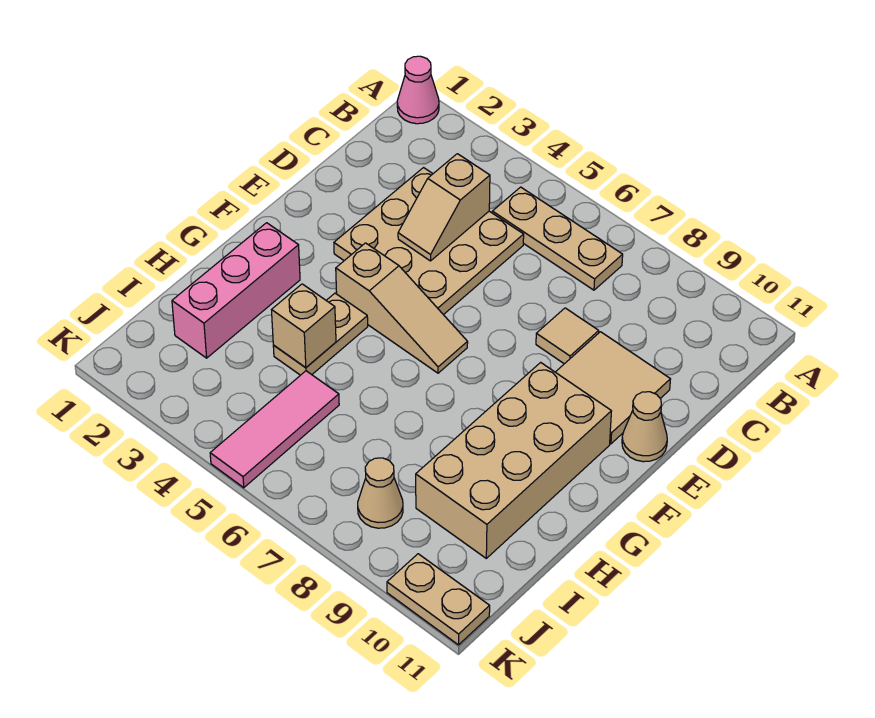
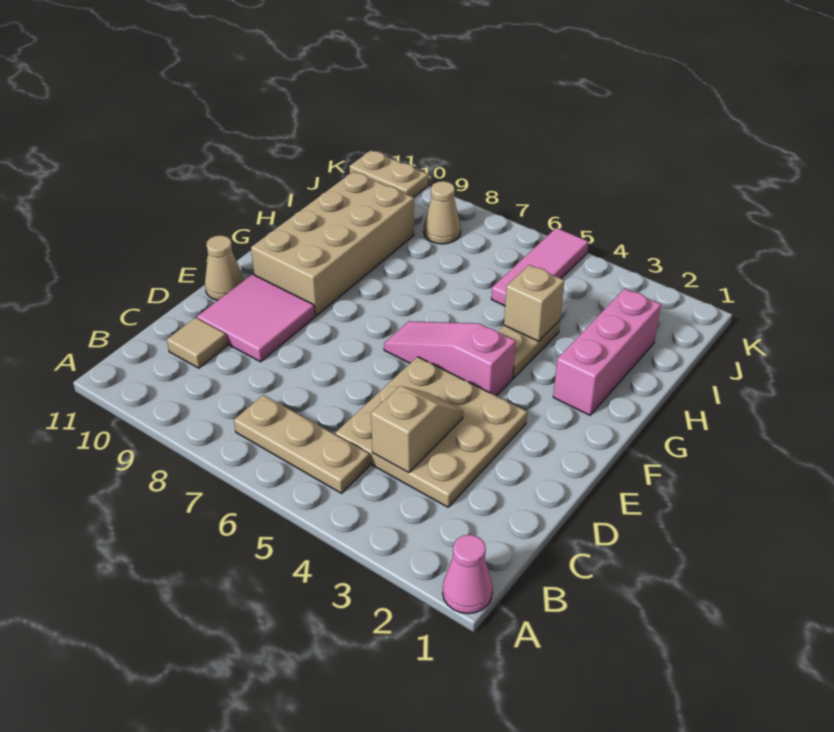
tan tile D8 level 1 -> tan tile C10 level 1
tan tile D9:E10 level 1 -> pink tile D9:E10 level 1
tan slope F4:F6 level 1 top 4 -> pink slope F4:F6 level 1 top 4

